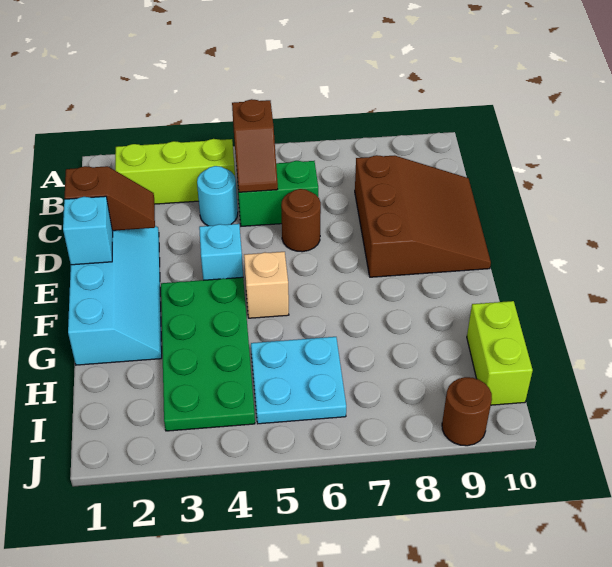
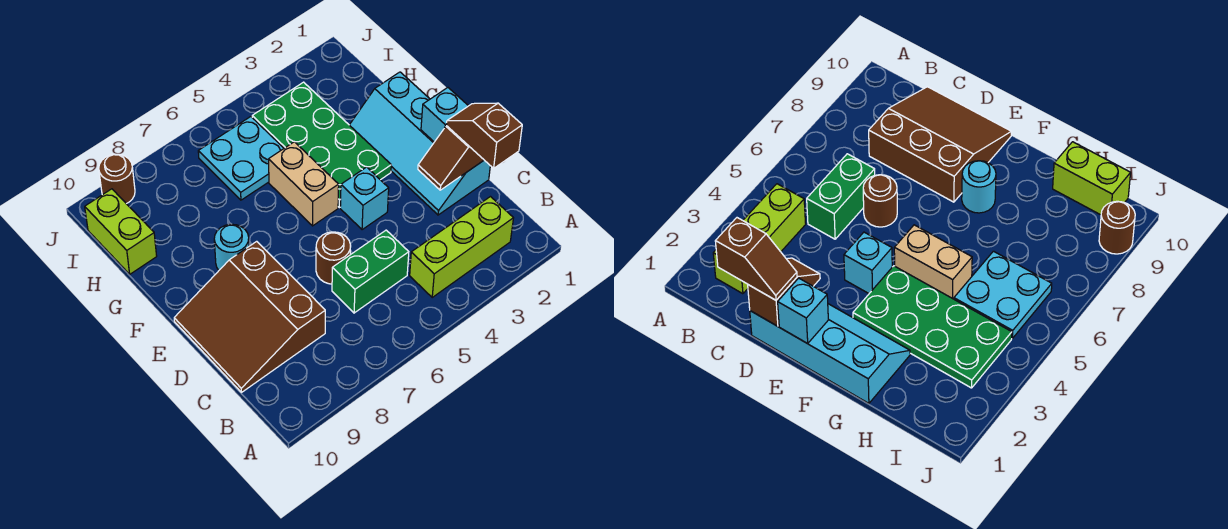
brown slope B5:C5 level 2 top B -> brown slope C1:D1 level 3 top C
cyan round brick C4 level 1 -> cyan round brick F8 level 1
tan brick F5 level 1 -> tan brick F5:G5 level 1

